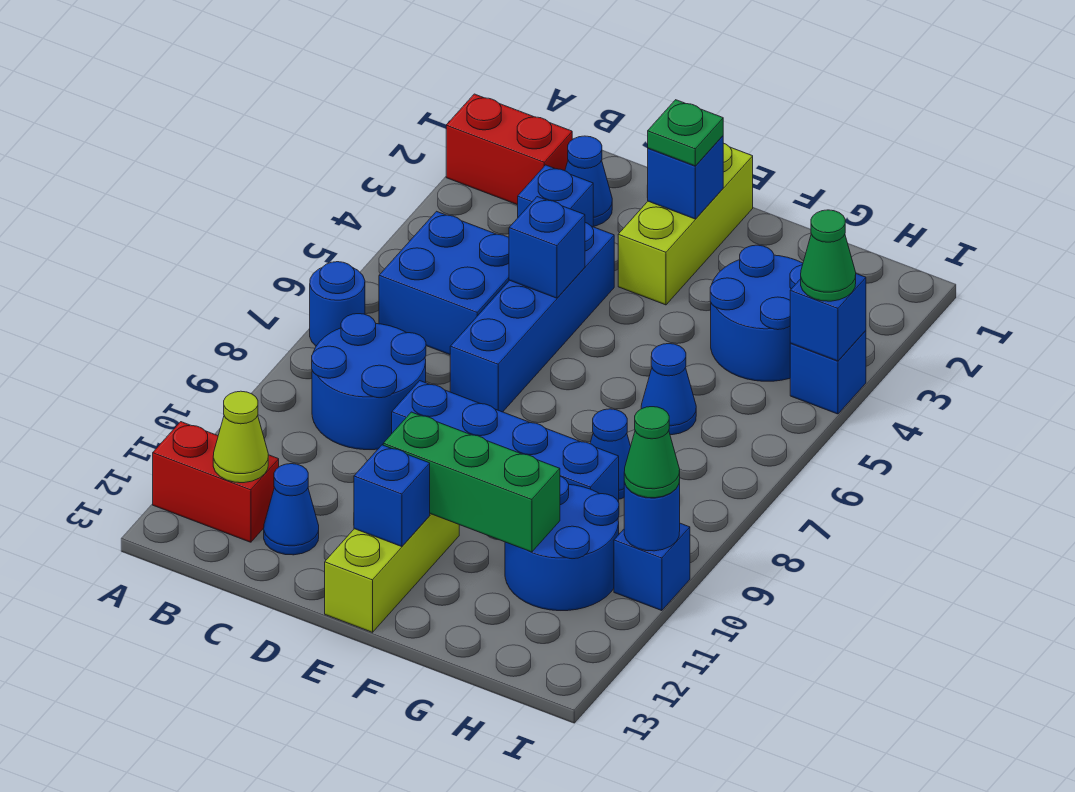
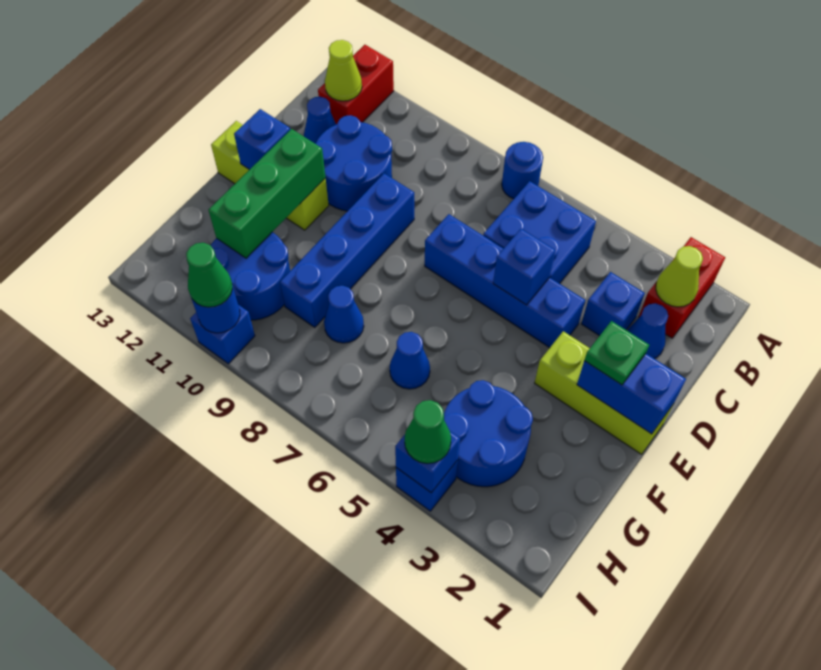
none -> lime cone B2 level 2
blue round brick B8:C9 level 1 -> blue round brick C10:D11 level 1
blue brick E2 level 2 -> blue brick E1:E2 level 2

